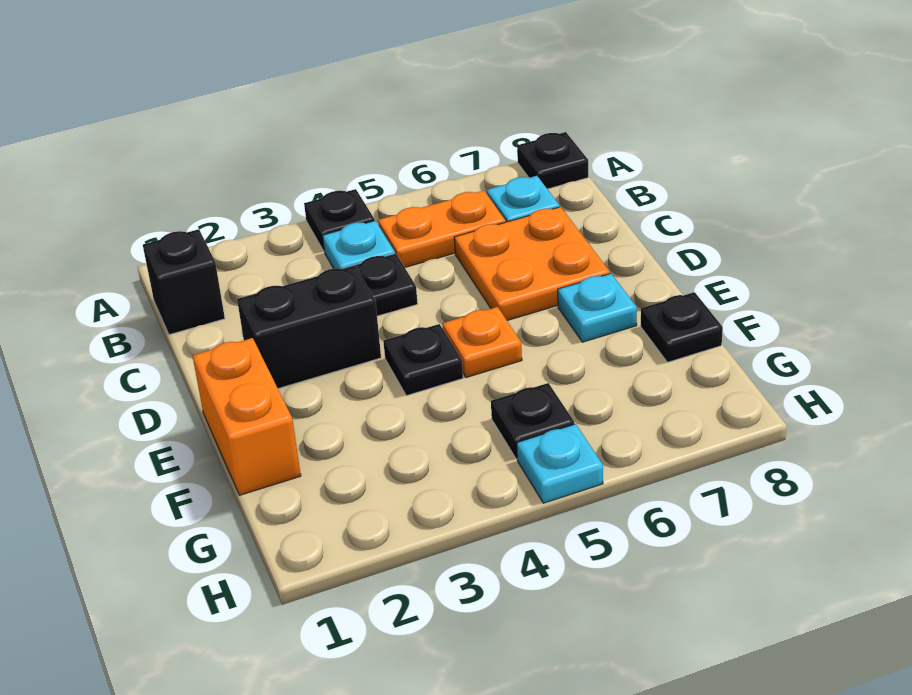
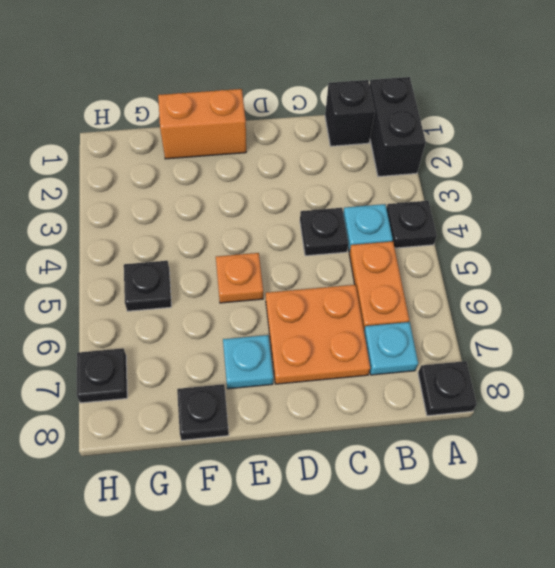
black brick D2:D3 level 1 -> black brick A1:A2 level 1
black plate E4 level 1 -> black plate H7 level 1
cyan plate H5 level 1 -> none

